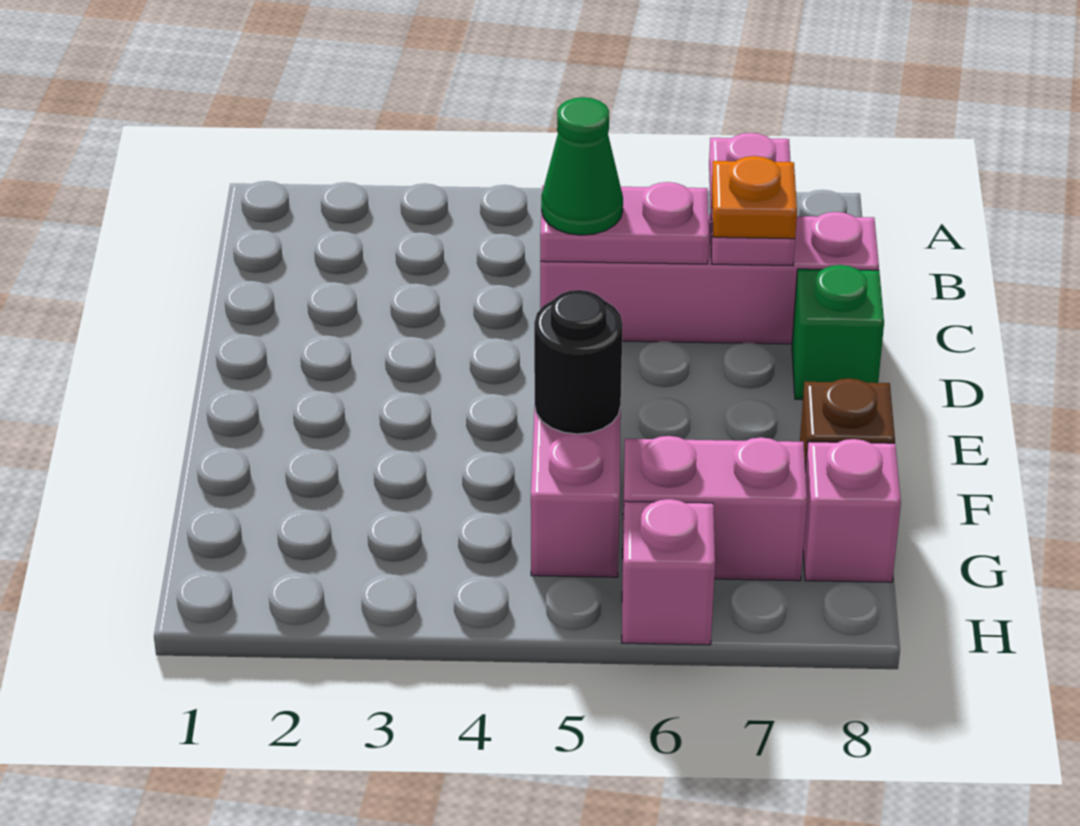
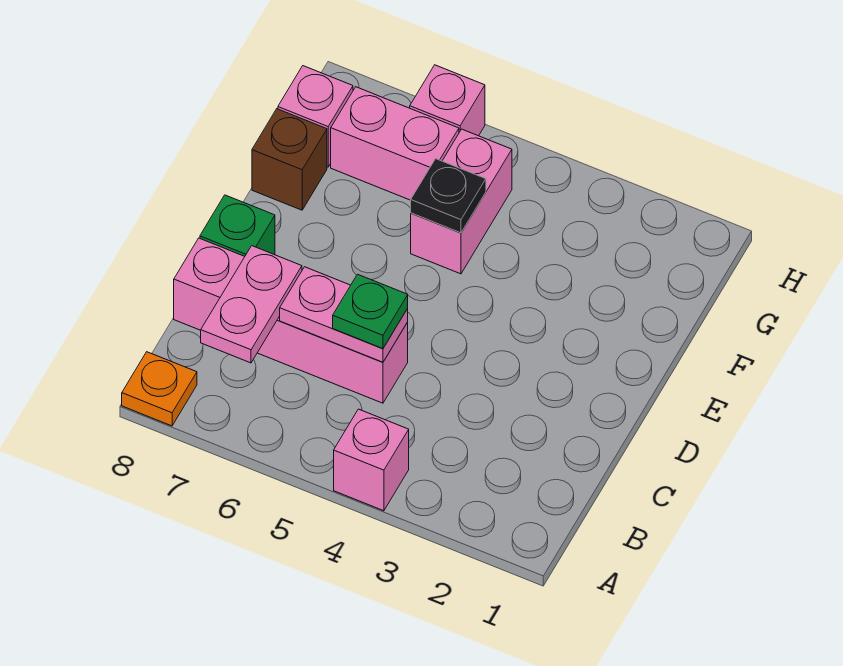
none -> pink brick A4 level 1
green cone C5 level 3 -> green plate C5 level 3
orange plate C7 level 3 -> orange plate A8 level 1
black round brick F5 level 2 -> black plate F5 level 2

